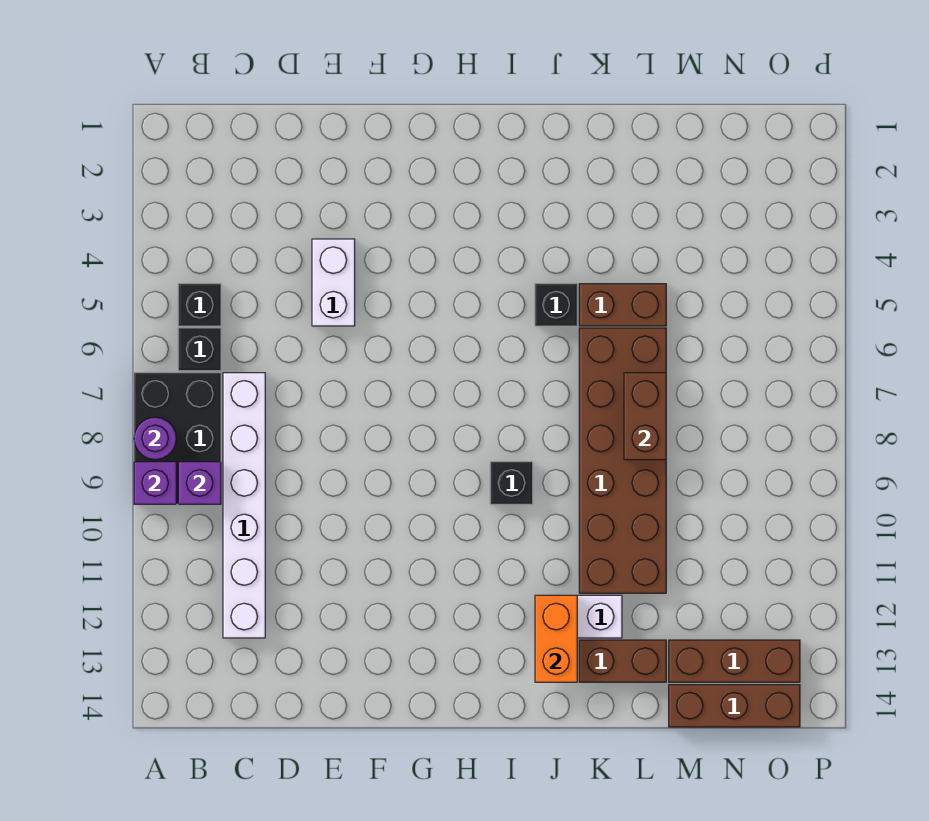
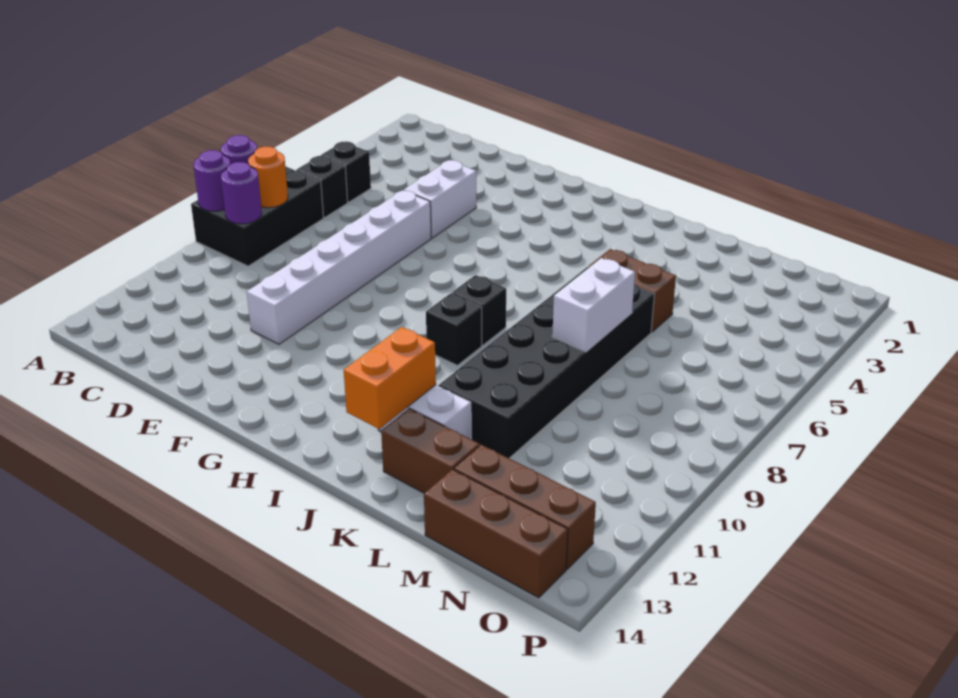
purple brick A9 level 2 -> purple round brick A9 level 2
none -> orange round brick B8 level 2
purple brick B9 level 2 -> purple round brick B9 level 2
white brick C7:C12 level 1 -> white brick E6:E11 level 1
black brick J5 level 1 -> black brick I8 level 1
brown brick K6:L11 level 1 -> black brick K6:L11 level 1
brown brick L7:L8 level 2 -> white brick L7:L8 level 2

